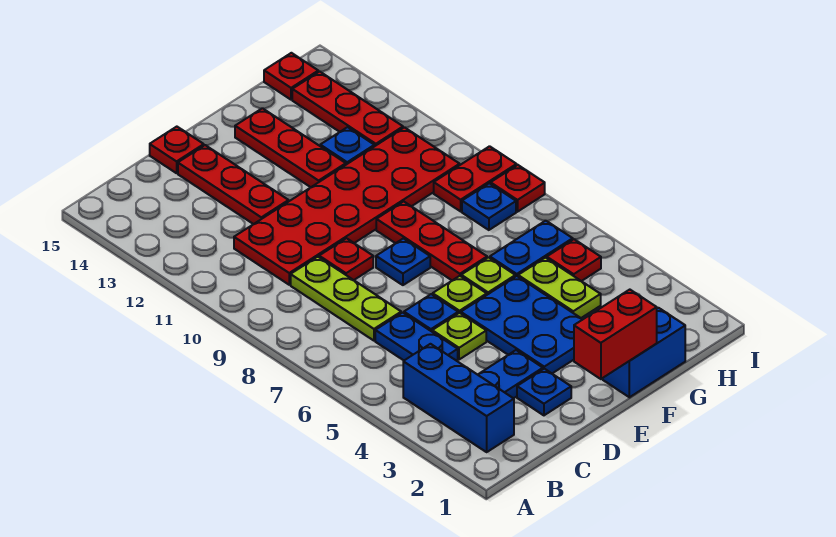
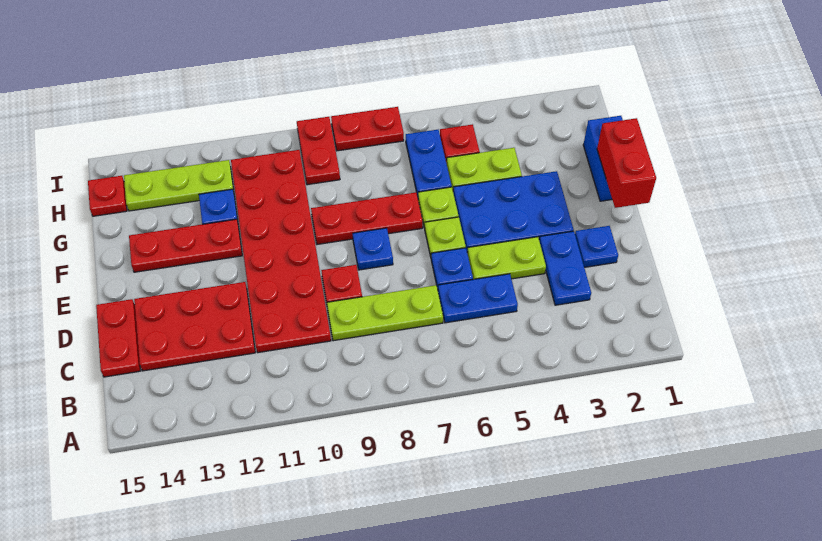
blue brick B2:B4 level 1 -> none
lime plate D5 level 1 -> lime plate D4:D5 level 1
red plate D12:D14 level 1 -> red plate C12:D14 level 1
red plate D15 level 1 -> red plate C15:D15 level 1
blue plate H8 level 1 -> none
red plate H12:H14 level 1 -> lime plate H12:H14 level 1
red plate I8 level 1 -> red plate I7:I8 level 1

